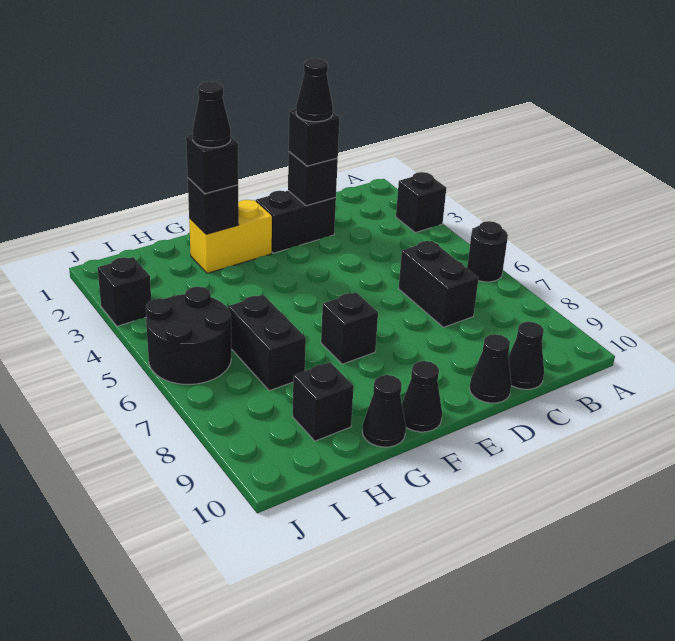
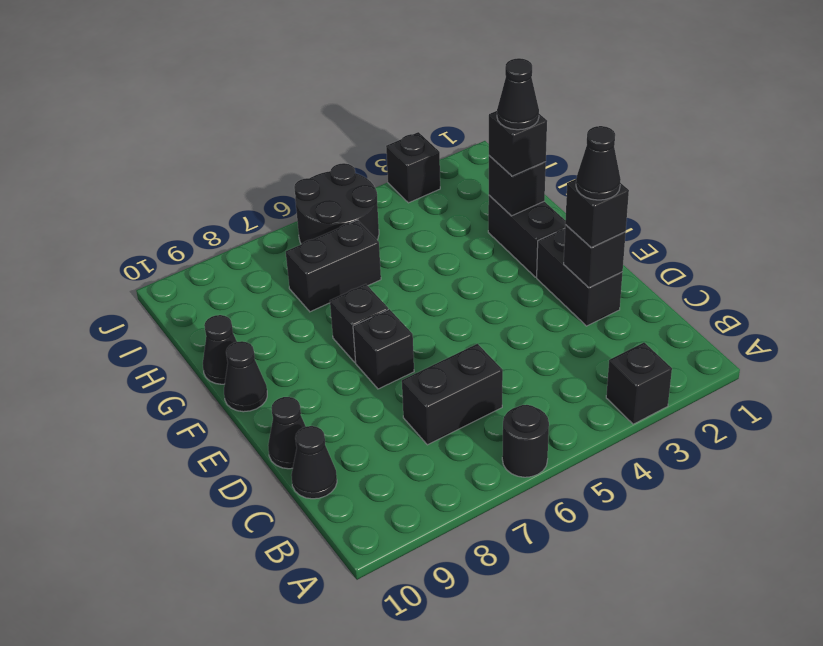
yellow brick F2:G2 level 1 -> black brick F2:G2 level 1
black brick H9 level 1 -> black brick E7 level 1

